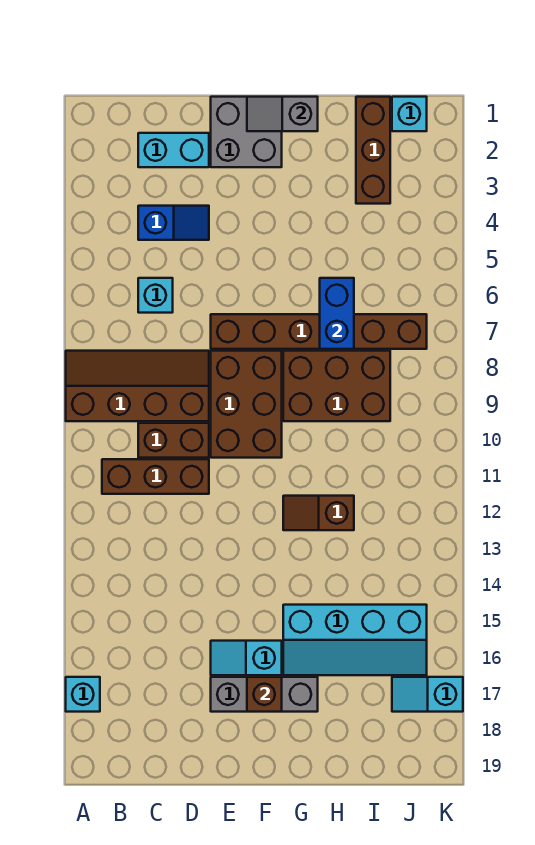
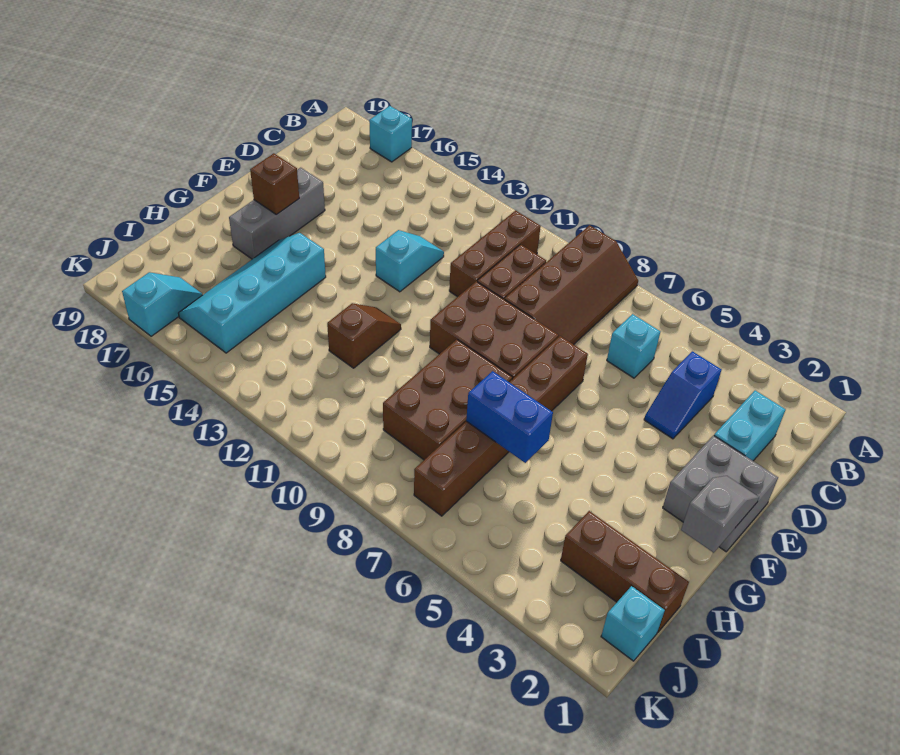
cyan slope E16:F16 level 1 top F -> cyan slope D13:E13 level 1 top E

